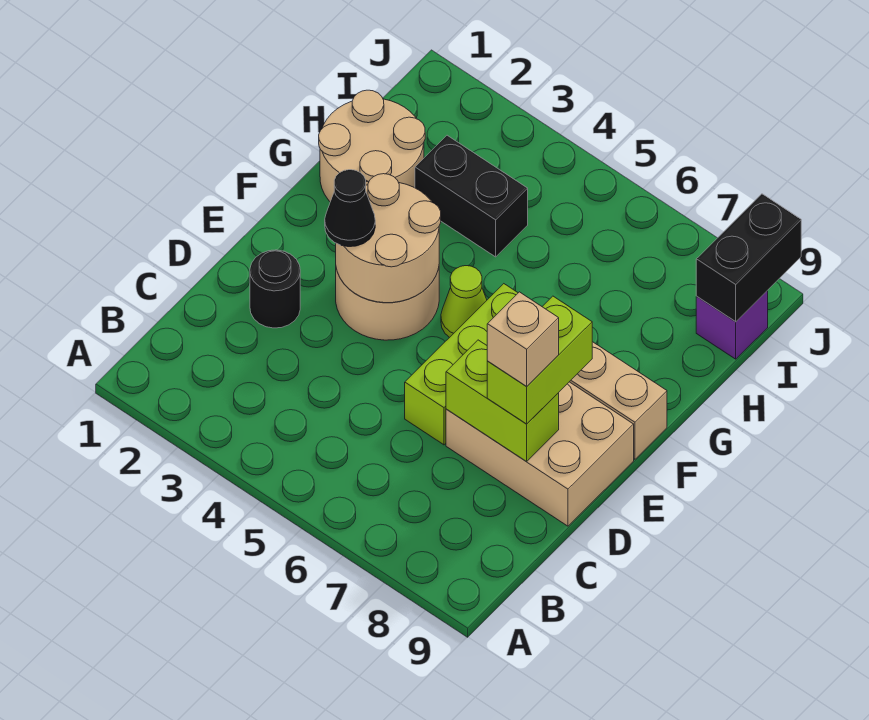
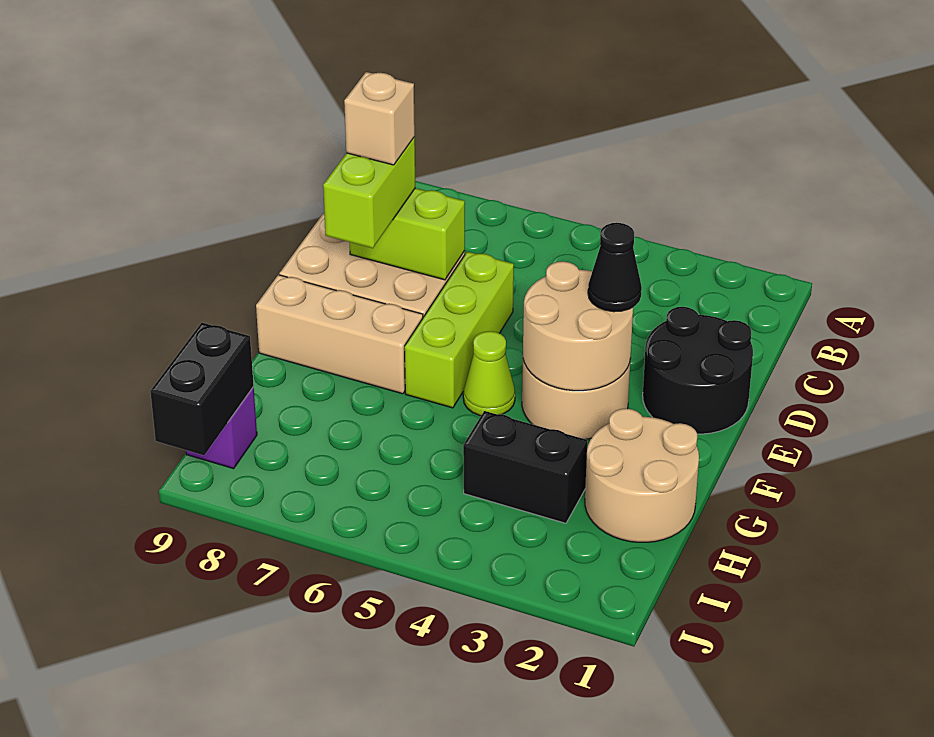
black round brick D2 level 1 -> black round brick D1:E2 level 1

